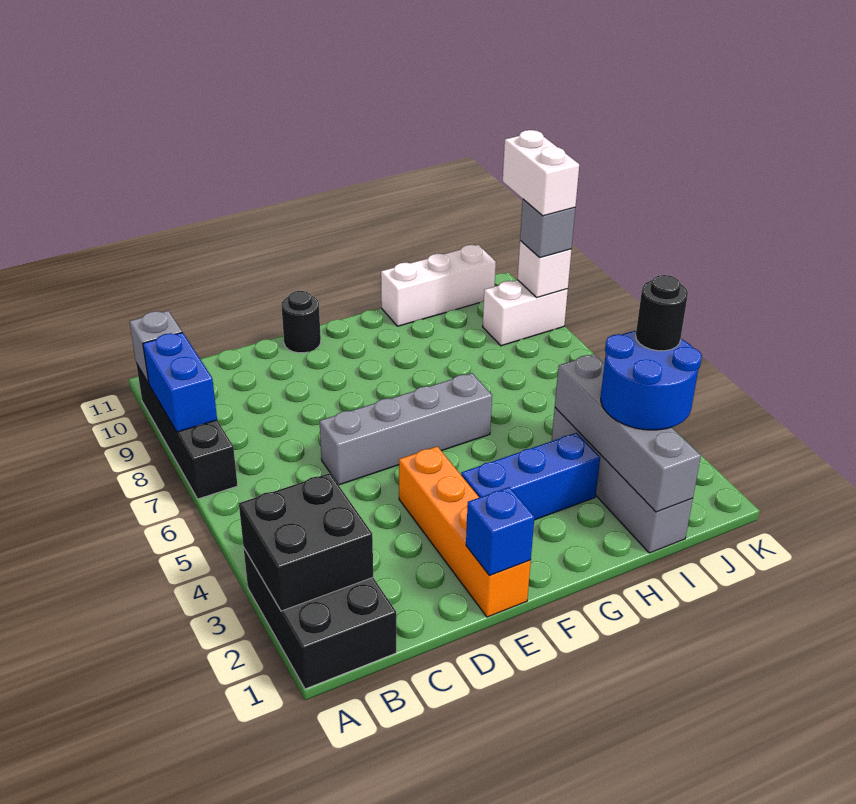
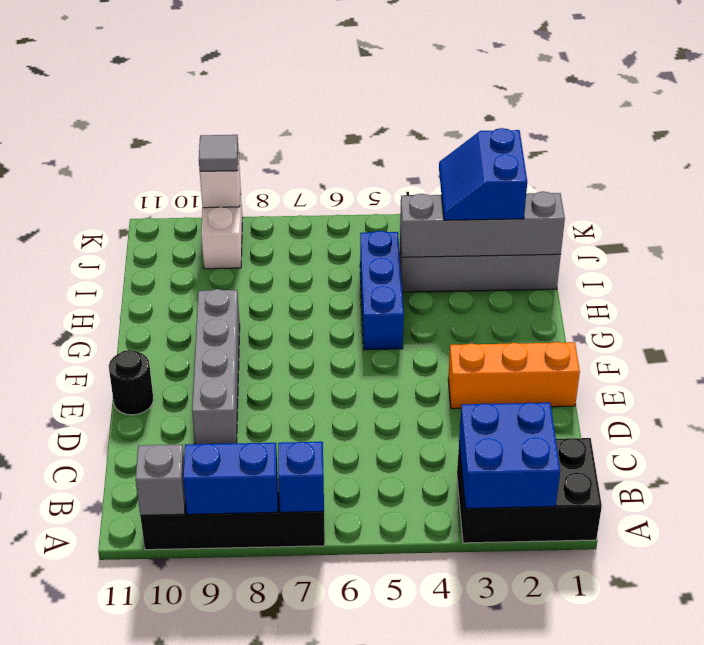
black brick A2:B3 level 2 -> blue brick A2:B3 level 2
grey brick D6:G6 level 1 -> grey brick D9:G9 level 1
orange brick E1:E4 level 1 -> orange brick E1:E3 level 1
blue brick E1 level 2 -> blue brick A7 level 2
blue brick F3:H3 level 1 -> blue brick G5:I5 level 1
white brick H11:J11 level 1 -> none
blue round brick I2:J3 level 3 -> blue slope I2:J3 level 3 top 2
black round brick J3 level 4 -> none
grey brick K9 level 3 -> grey tile K9 level 3
white brick K9:K10 level 4 -> none

